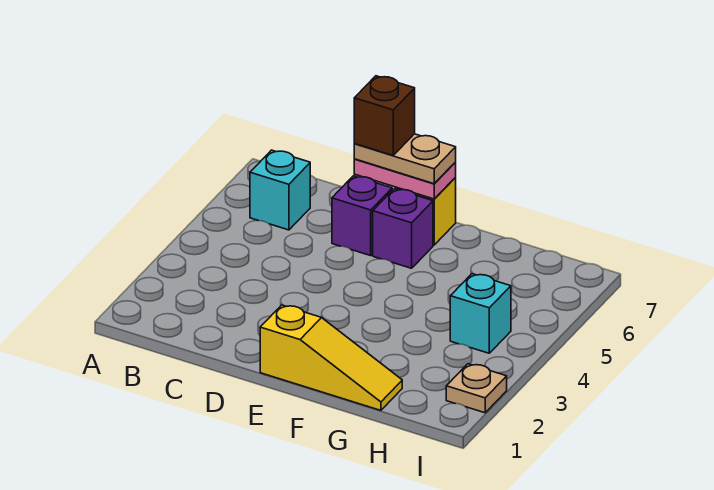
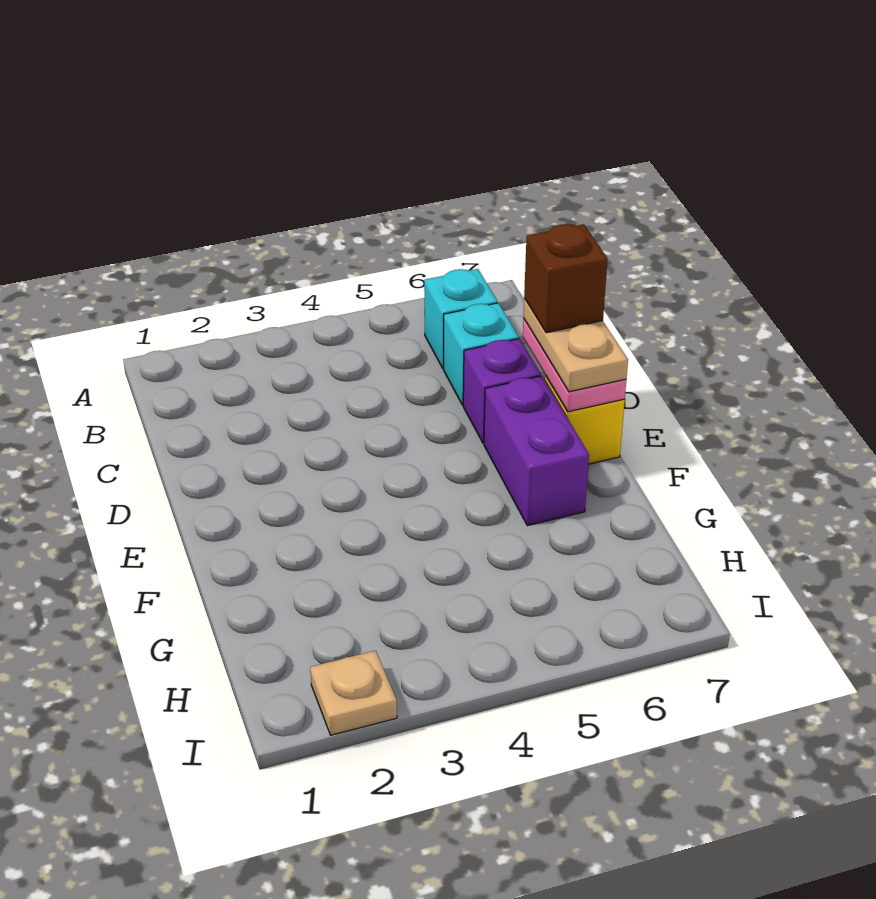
yellow slope E1:G1 level 1 top E -> none
purple brick E6 level 1 -> purple brick E6:F6 level 1
cyan brick H4 level 1 -> cyan brick C6 level 1

